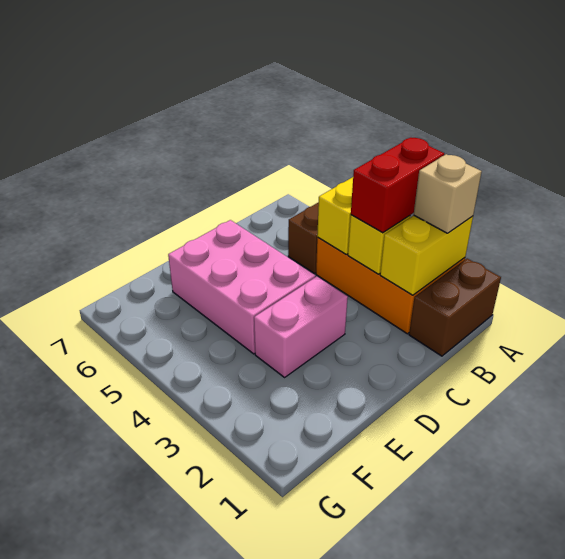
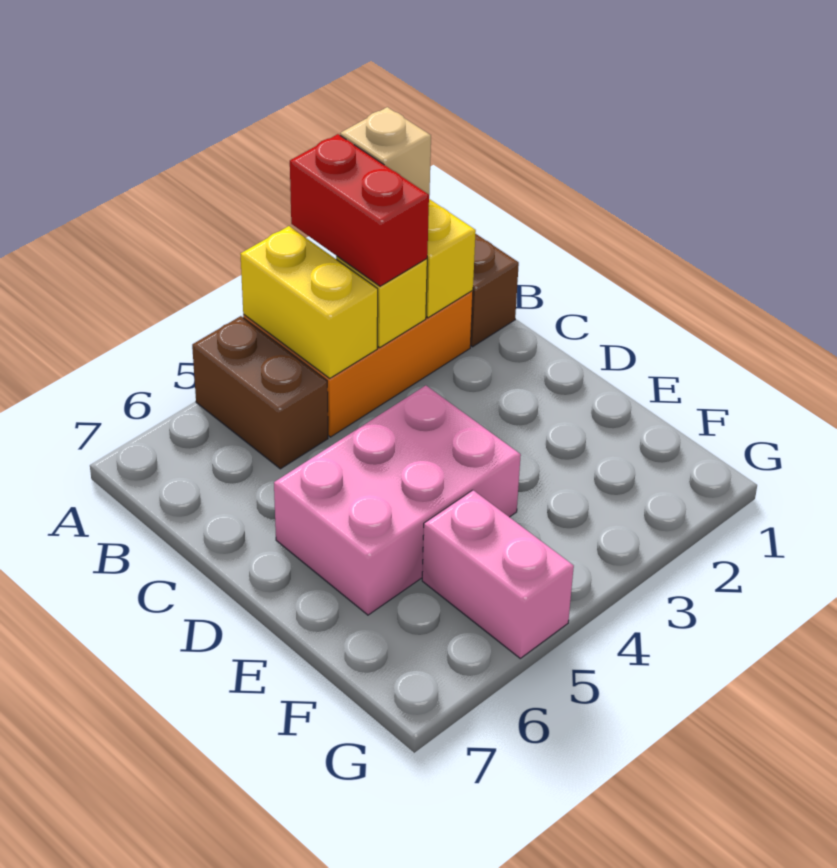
pink brick D3:E3 level 1 -> pink brick F5:G5 level 1

